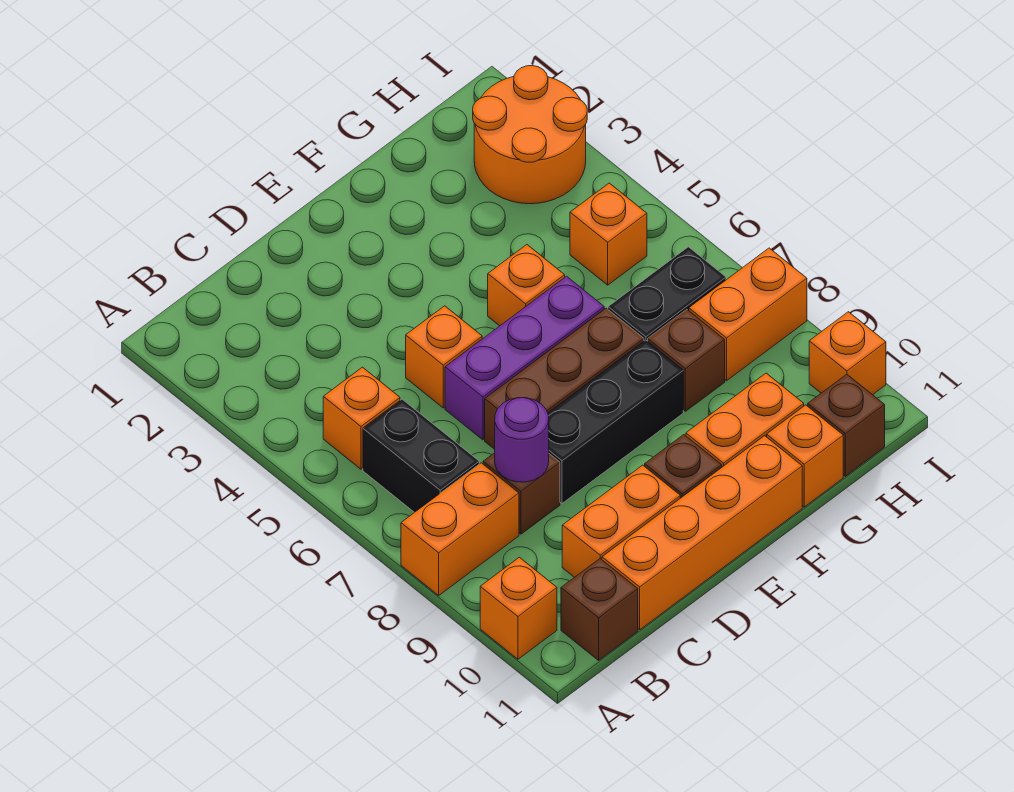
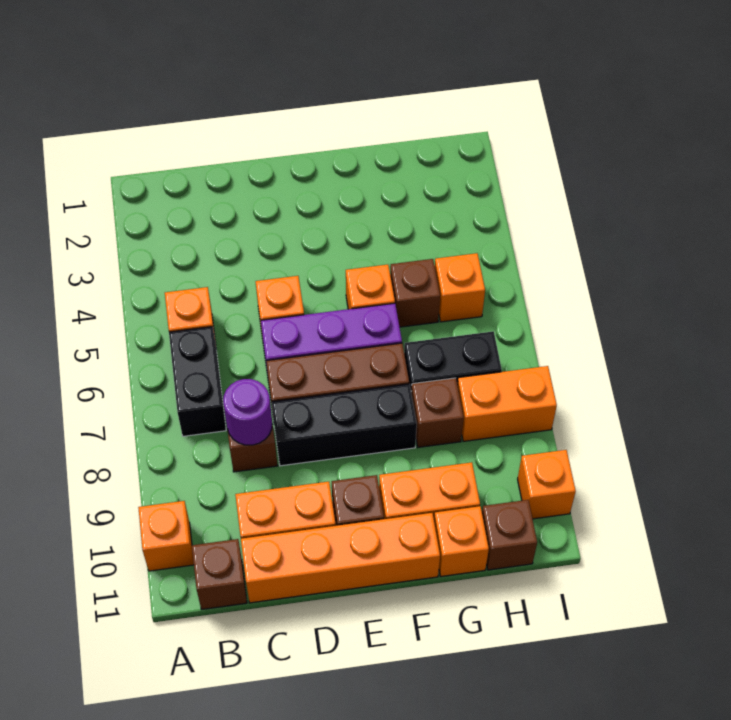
orange brick A8:B8 level 1 -> none
none -> brown brick G5 level 1
orange round brick H2:I3 level 1 -> none

